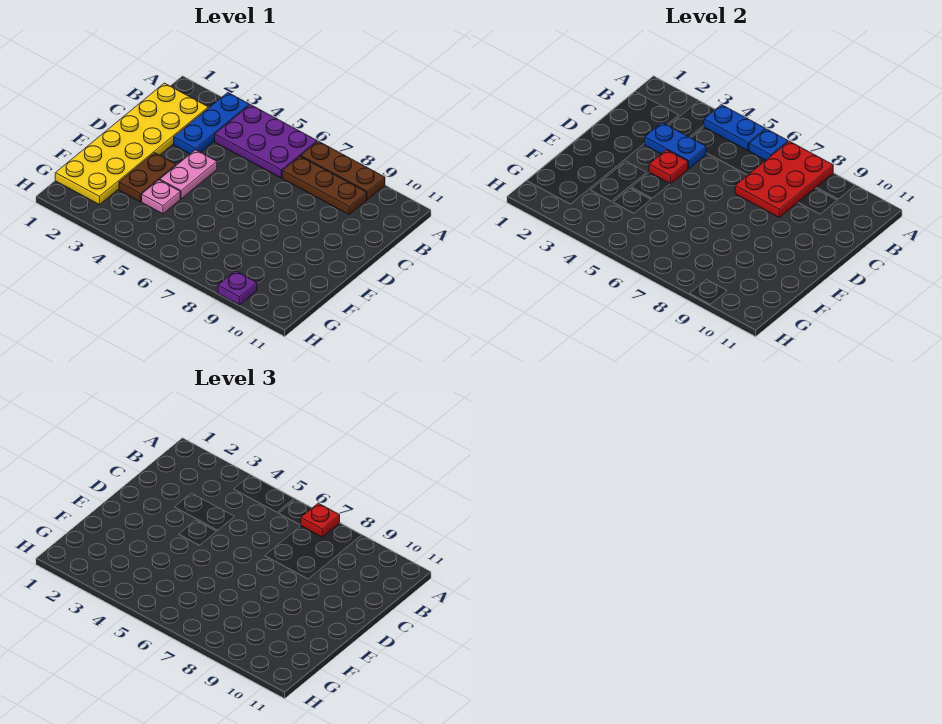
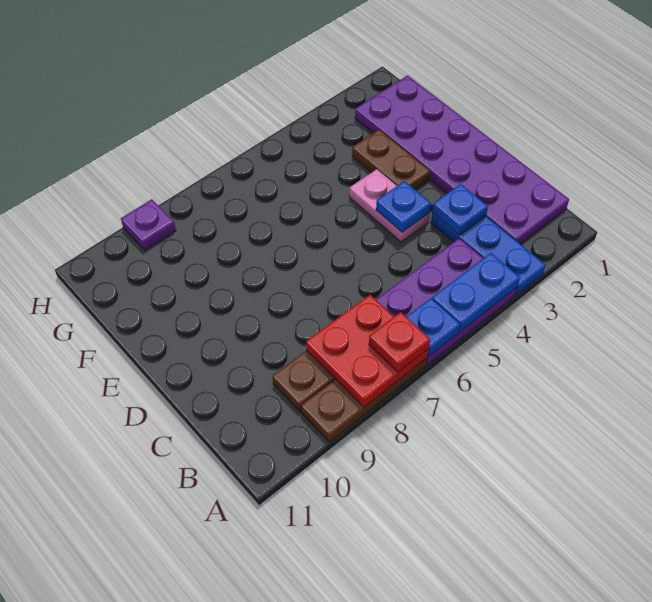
red plate A7:C8 level 2 -> red plate A7:B8 level 2
yellow plate B1:G2 level 1 -> purple plate B1:G2 level 1
blue plate C3:C4 level 2 -> blue plate C3 level 2
red plate D4 level 2 -> blue plate D4 level 2
pink plate F4 level 1 -> none

